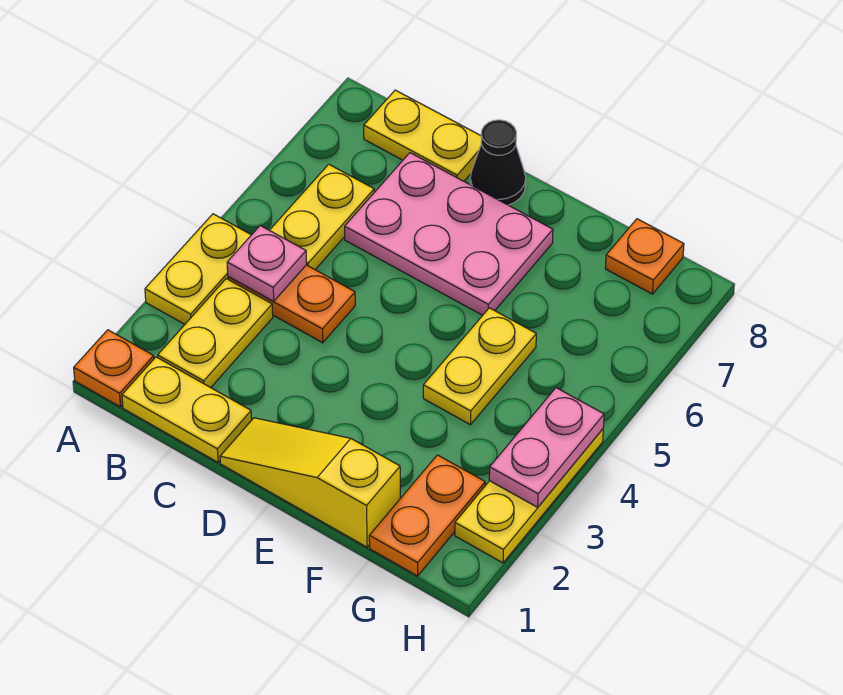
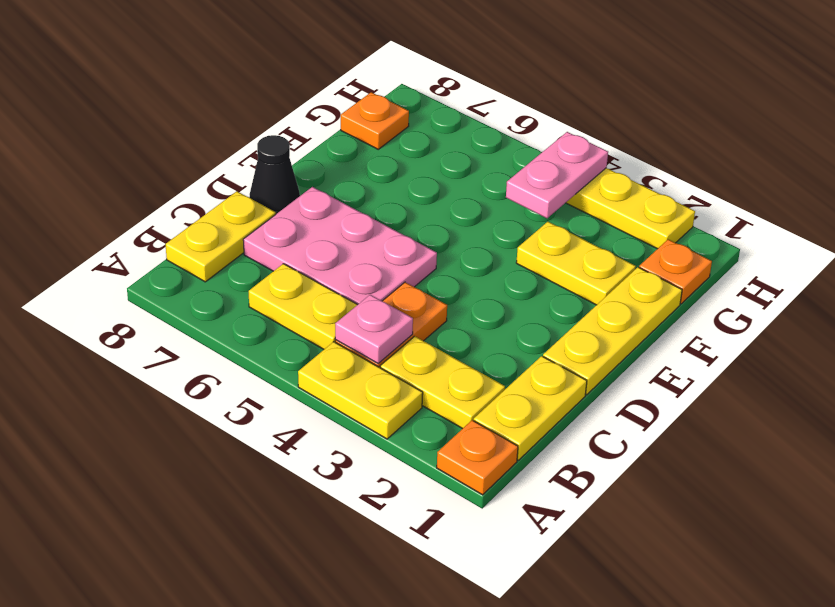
pink plate C6:E7 level 1 -> pink plate C5:D7 level 1
yellow slope D1:F1 level 1 top F -> yellow plate D1:F1 level 1
yellow plate F4:F5 level 1 -> yellow plate F2:F3 level 1
orange plate G1:G2 level 1 -> orange plate G1 level 1
pink plate H3:H4 level 2 -> pink plate G4:H4 level 2

